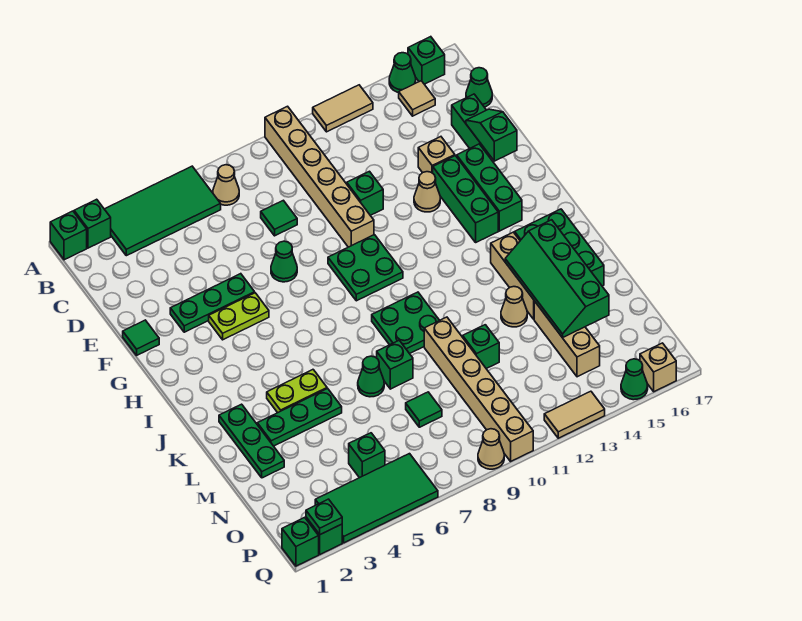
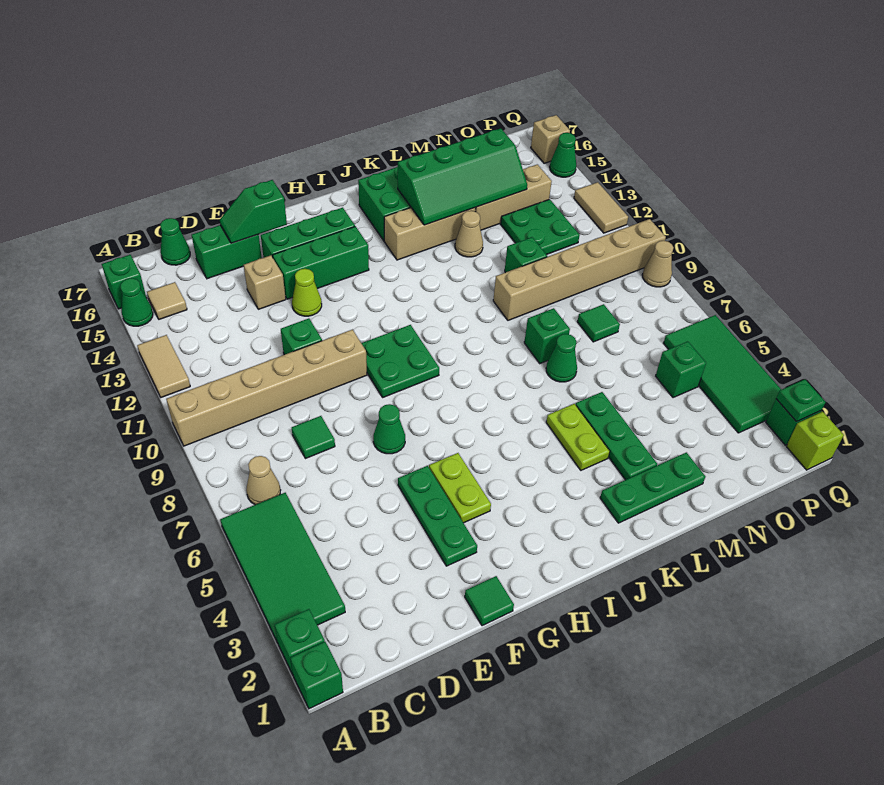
tan cone F13 level 1 -> lime cone F13 level 1
green plate J9:K10 level 1 -> green plate N12:O13 level 1
green brick Q1 level 1 -> lime brick Q1 level 1

